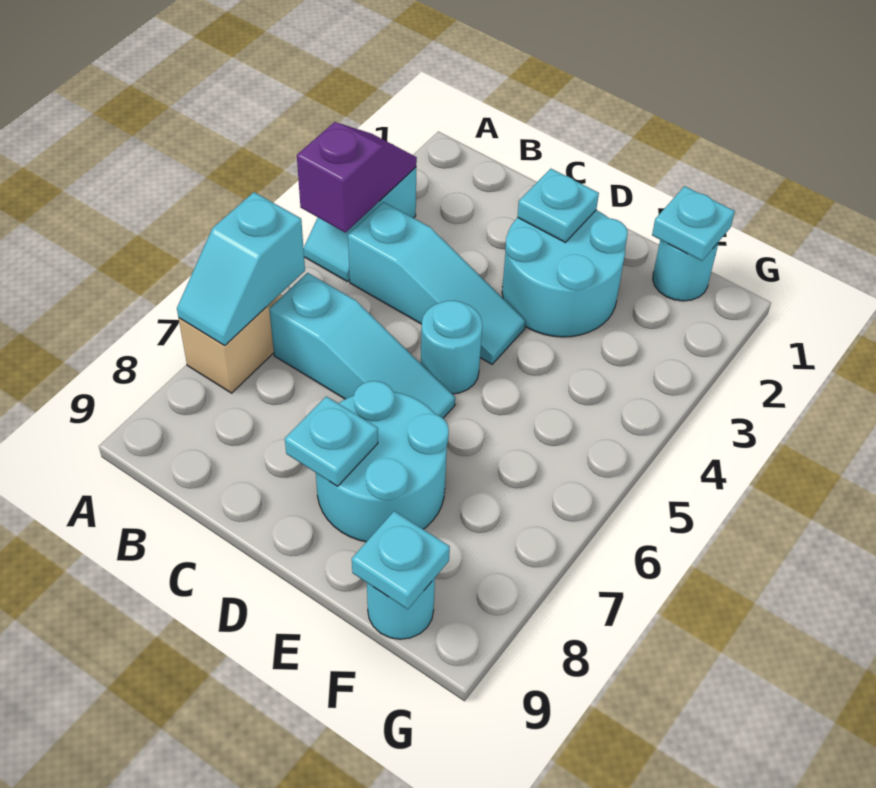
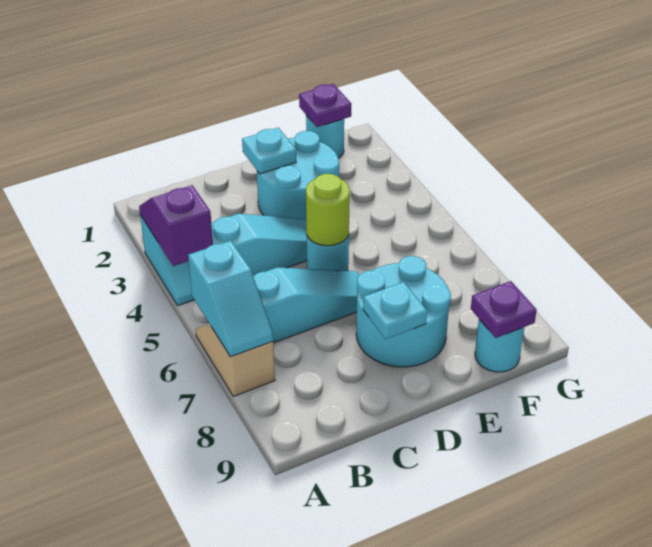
none -> lime round brick D5 level 2
cyan plate F1 level 2 -> purple plate F1 level 2
cyan plate F9 level 2 -> purple plate F9 level 2

